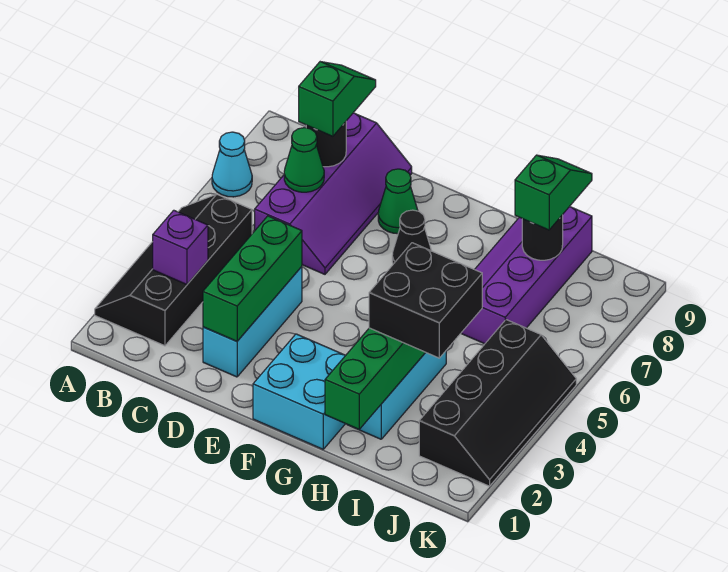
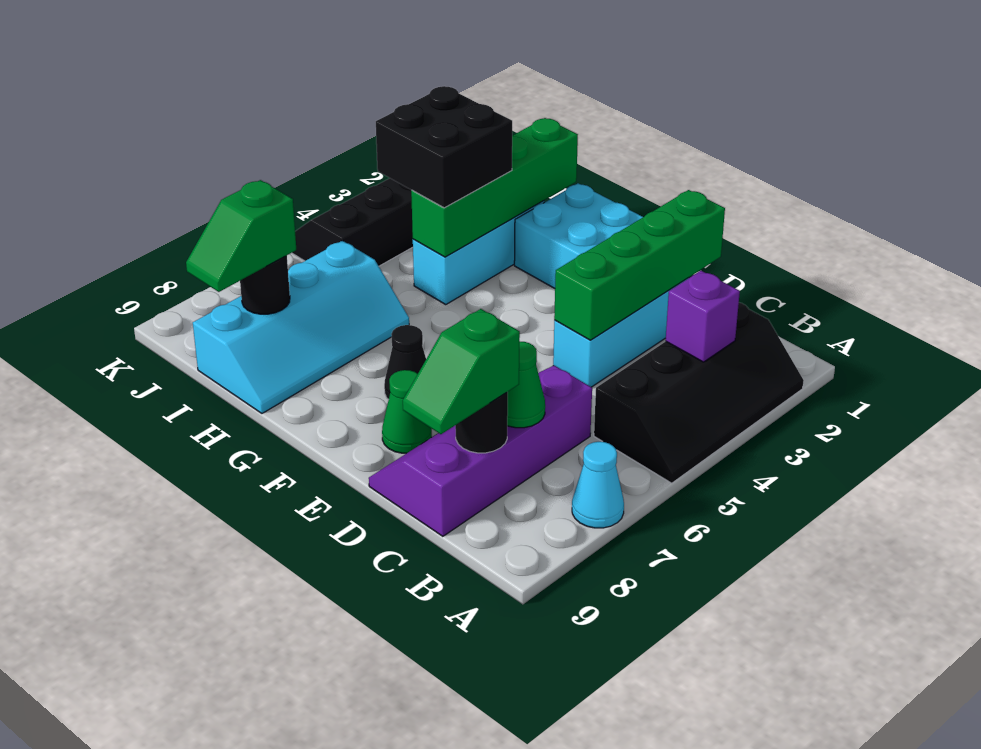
green brick D2:D4 level 2 -> green brick D1:D4 level 2
purple slope H6:I9 level 1 top I -> cyan slope H6:I9 level 1 top I

